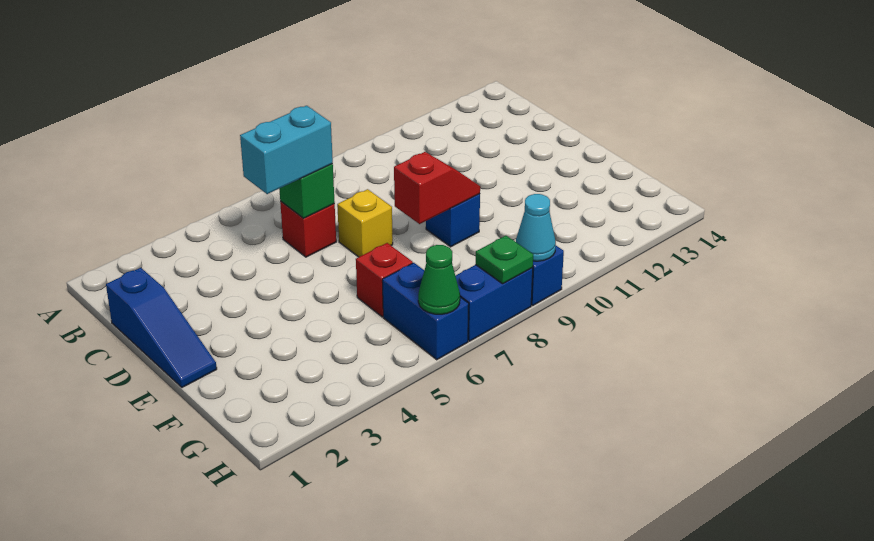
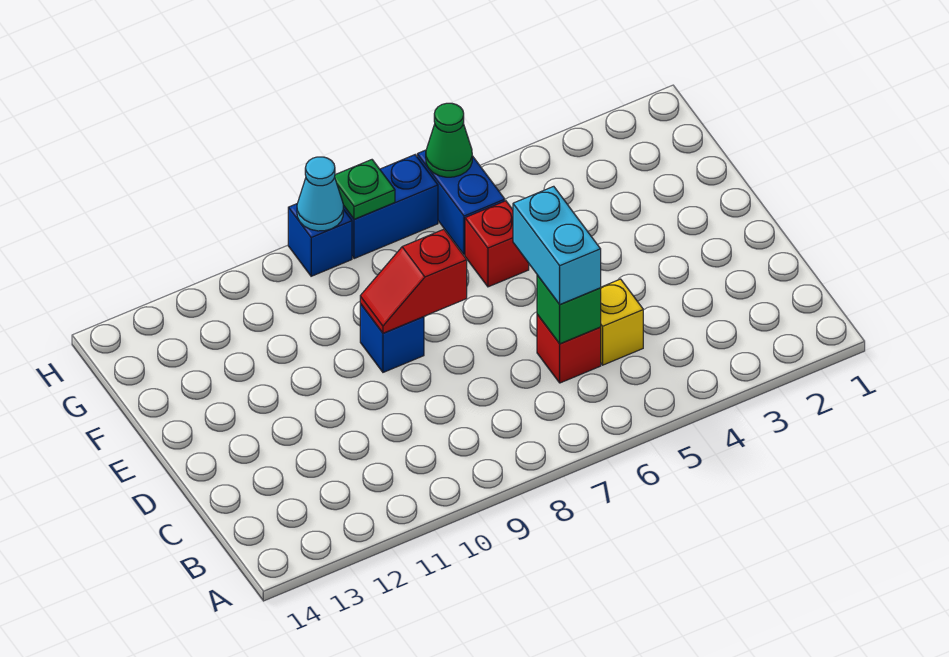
blue slope C1:E1 level 1 top C -> none
cyan brick C5:C6 level 3 -> cyan brick C6:D6 level 3
yellow brick D7 level 1 -> yellow brick C5 level 1

